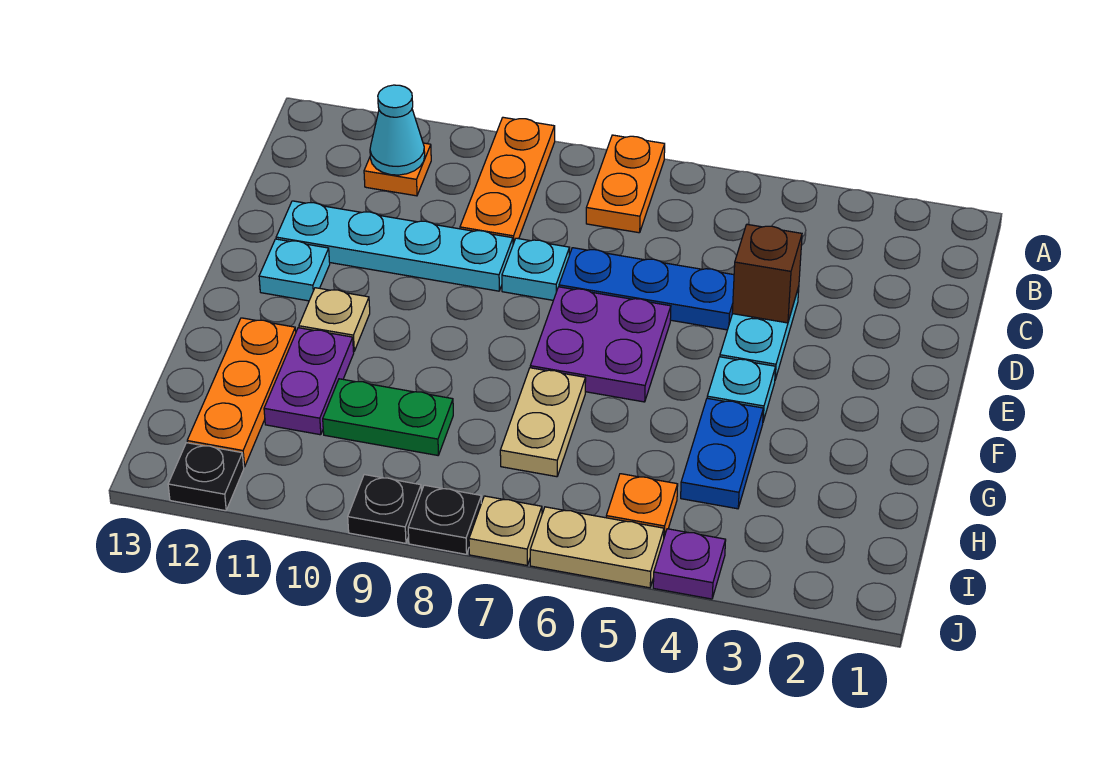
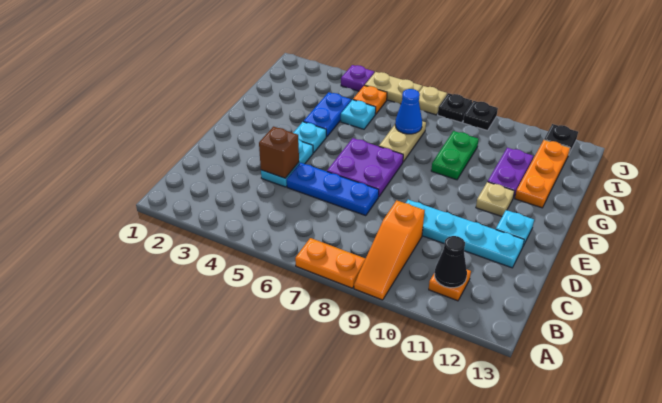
orange plate A7:B7 level 1 -> orange plate A7:A8 level 1
orange plate A9:C9 level 1 -> orange slope A9:C9 level 1 top C
cyan cone B11 level 2 -> black cone B11 level 2
cyan plate D8 level 1 -> cyan plate H5 level 1
none -> blue cone H7 level 2
green plate H9:H10 level 1 -> green plate G9:H9 level 1

